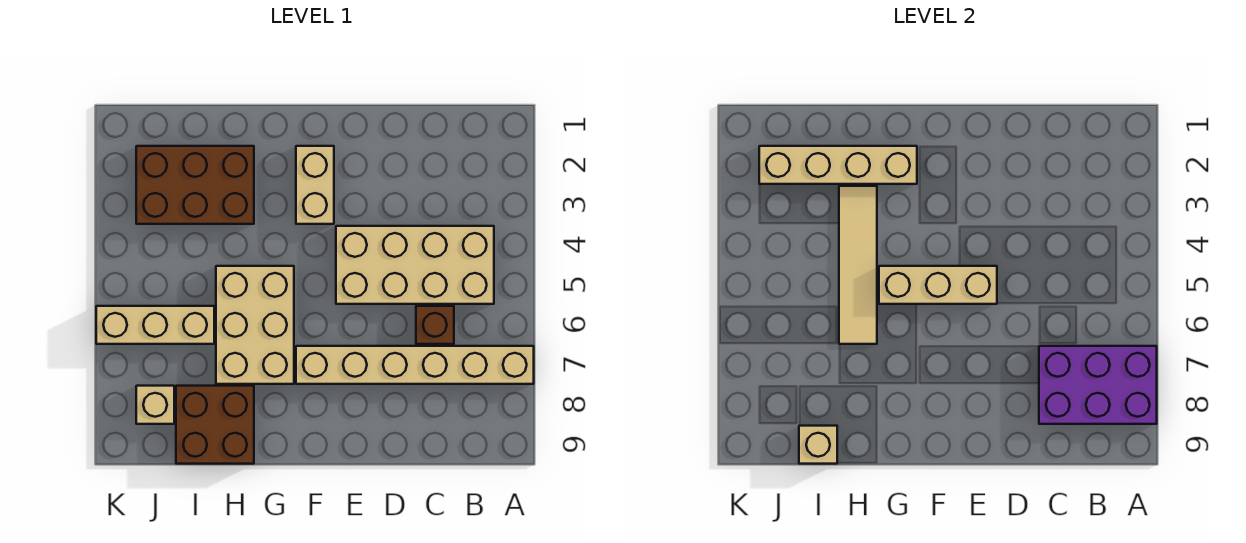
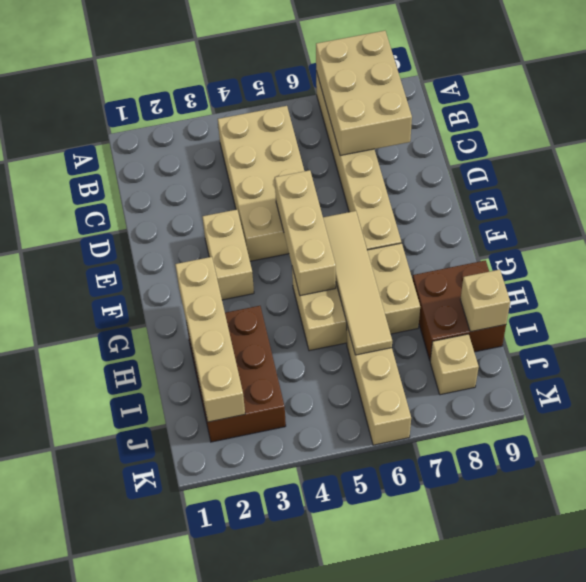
purple brick A7:C8 level 2 -> tan brick A7:C8 level 2
brown brick C6 level 1 -> none
tan brick F2:F3 level 1 -> tan brick E3:F3 level 1
tan tile H3:H6 level 2 -> tan tile F6:I6 level 2

